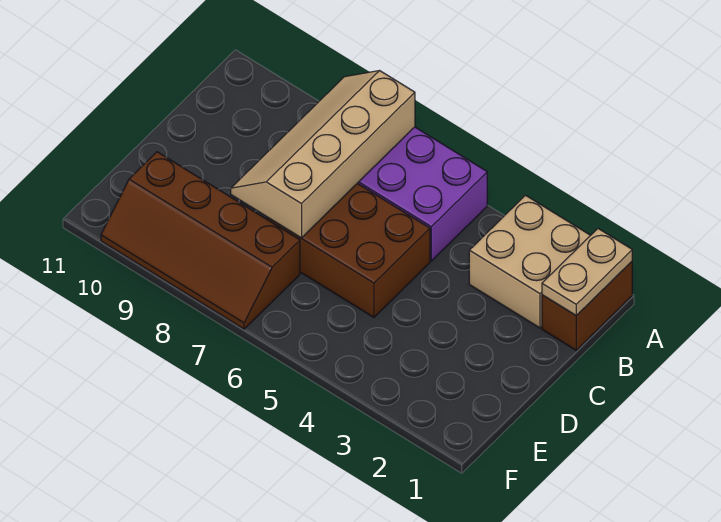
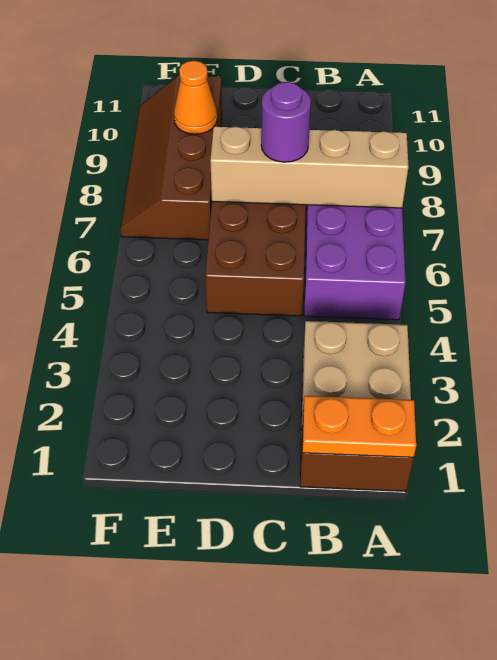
tan plate A1:B1 level 2 -> orange plate A1:B1 level 2
none -> purple round brick C7 level 3
none -> orange cone E9 level 2

